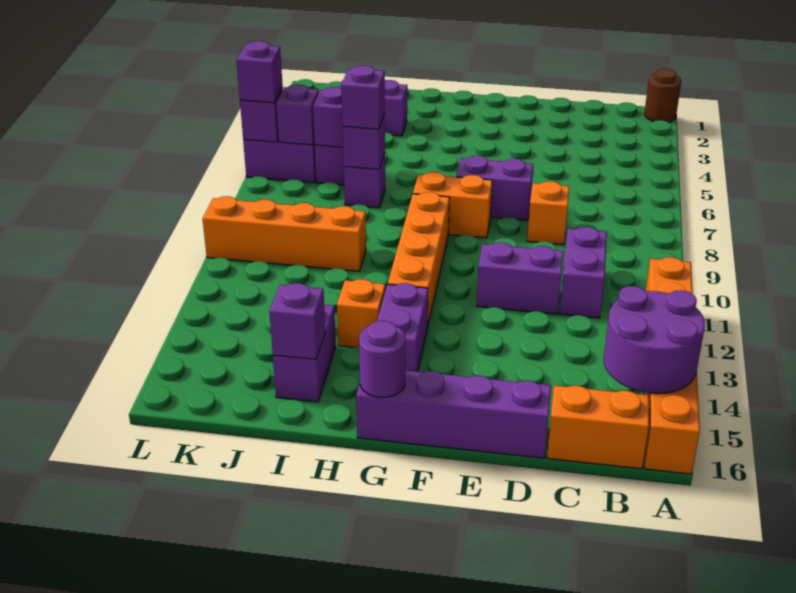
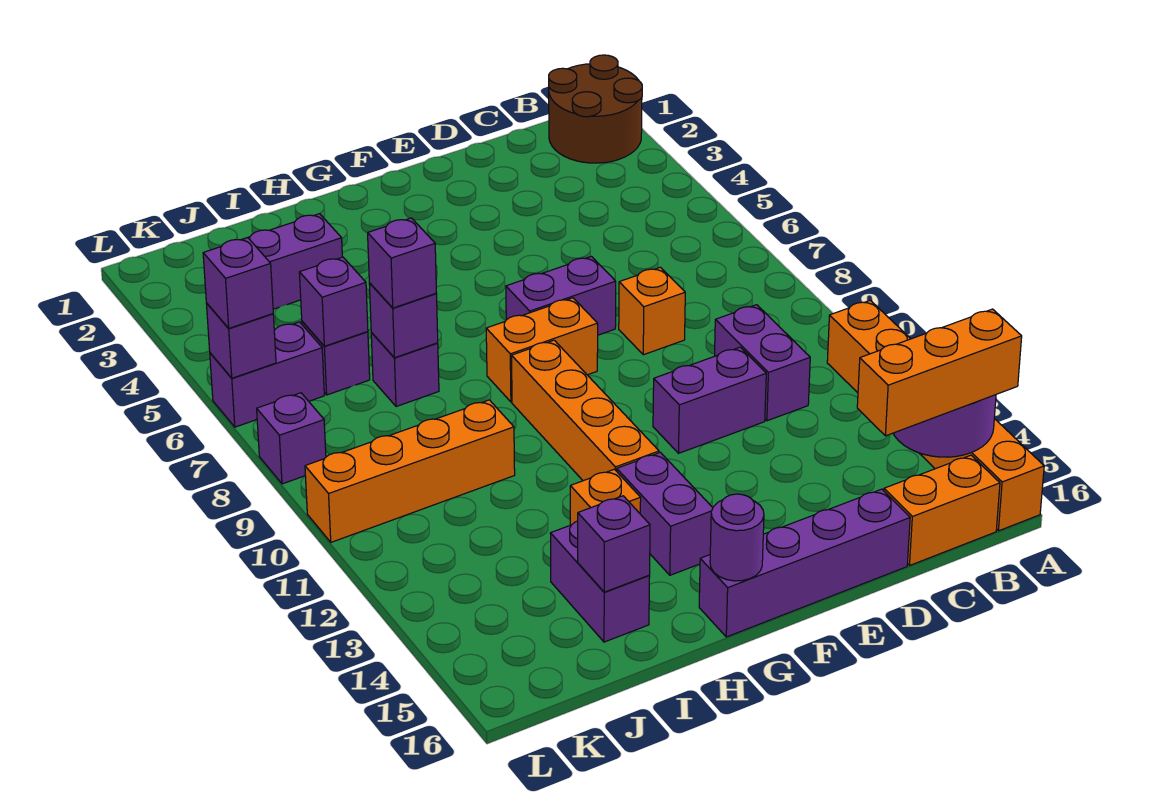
brown round brick A1 level 1 -> brown round brick A1:B2 level 1
none -> orange brick A15:C15 level 3
purple brick K6 level 2 -> purple brick L8 level 1

